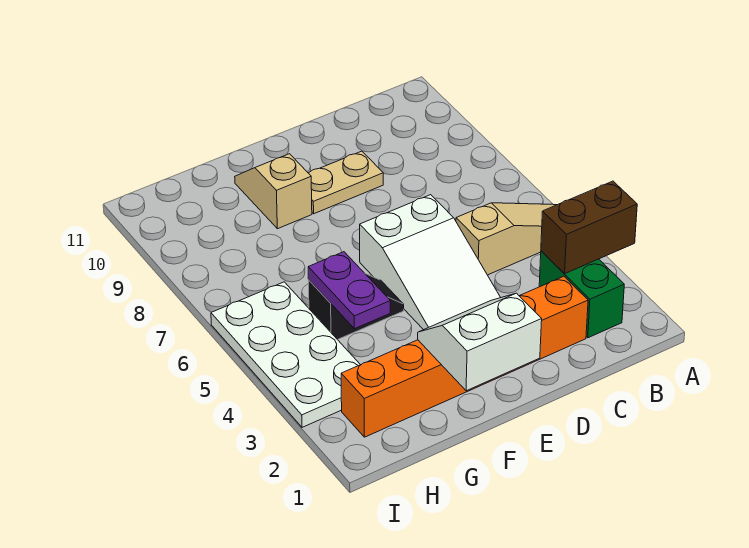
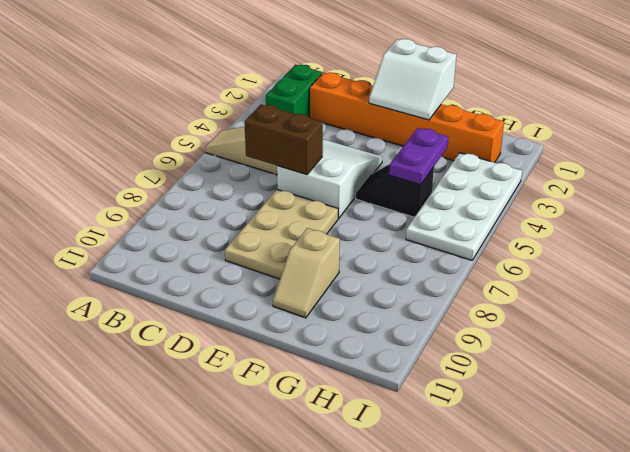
brown brick A3:B3 level 2 -> brown brick C6:D6 level 2
tan plate D9:E9 level 1 -> tan plate D7:E9 level 1

